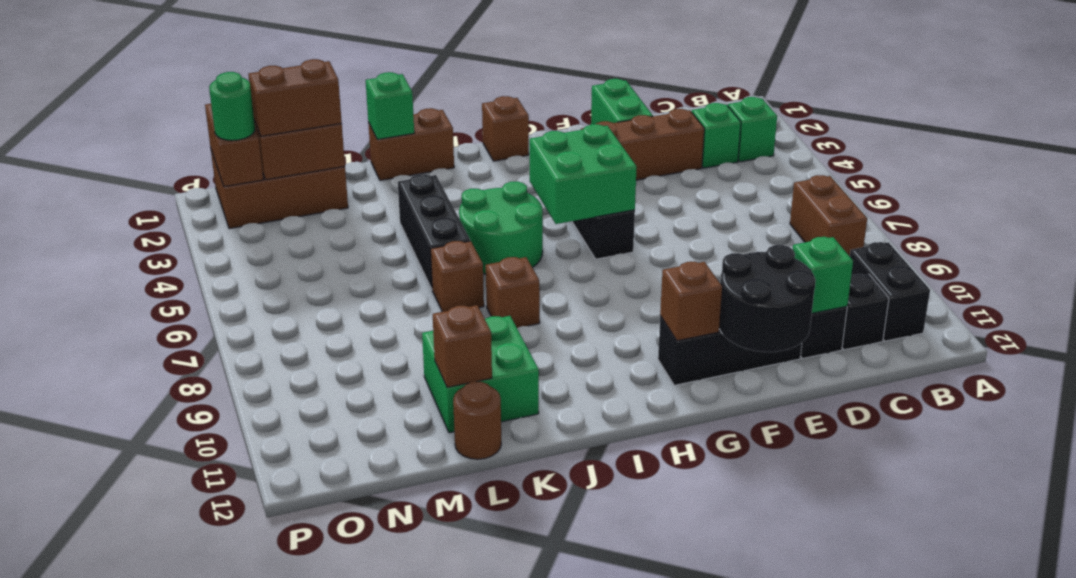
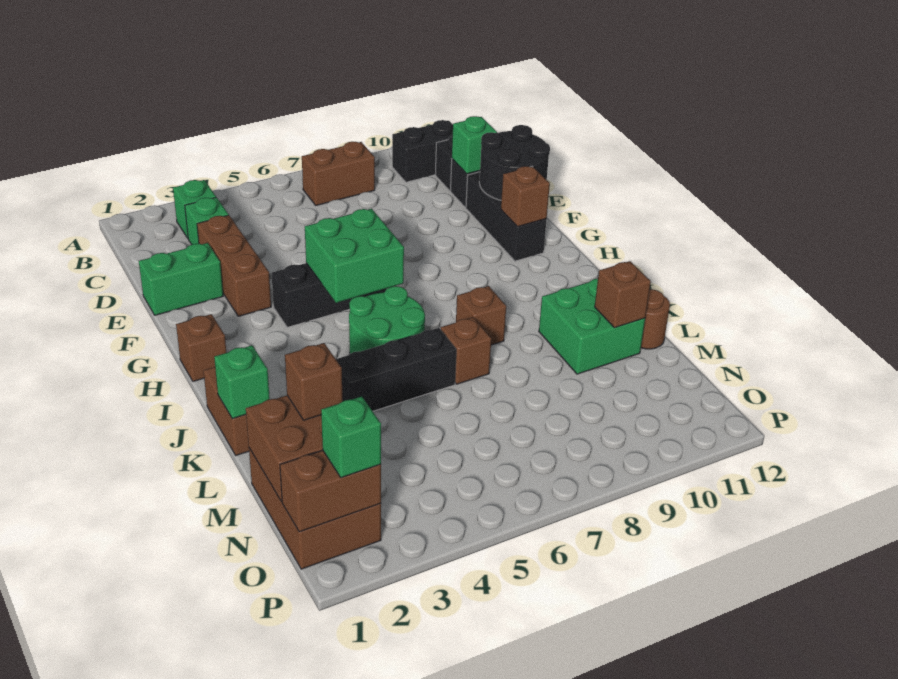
brown brick M2:N2 level 3 -> brown brick M2 level 3
green round brick O2 level 3 -> green brick O2 level 3

